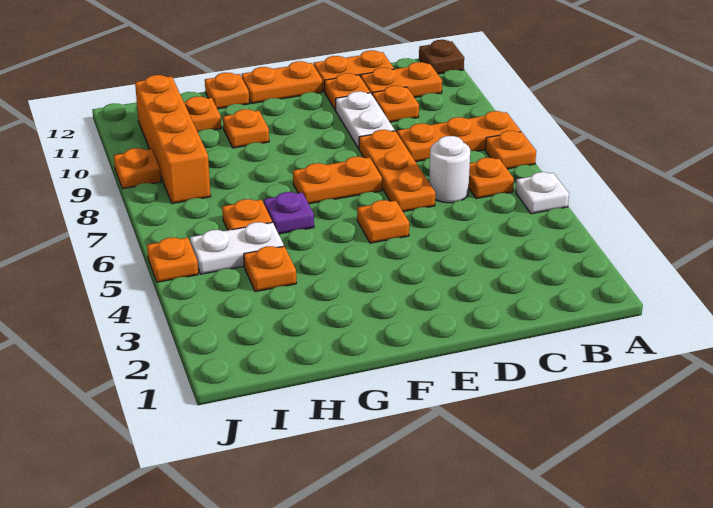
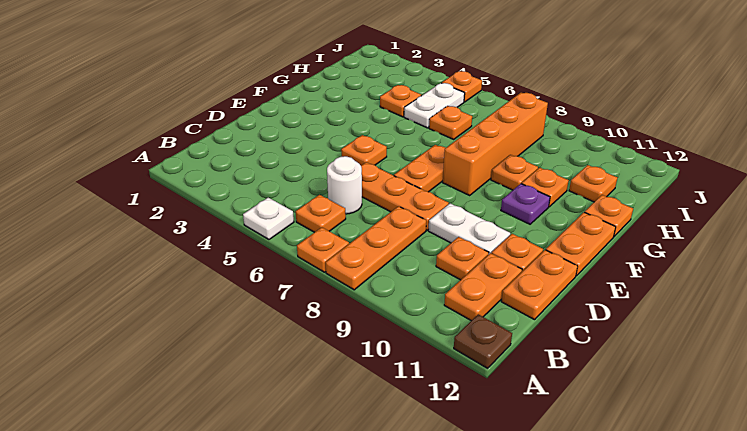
purple plate G6 level 1 -> purple plate F10 level 1
orange brick I8:I11 level 1 -> orange brick F8:I8 level 1
orange plate J9 level 1 -> orange plate G9 level 1

